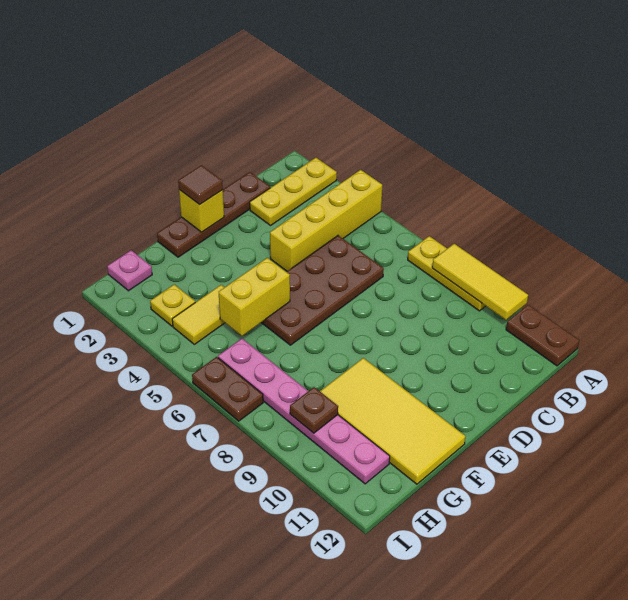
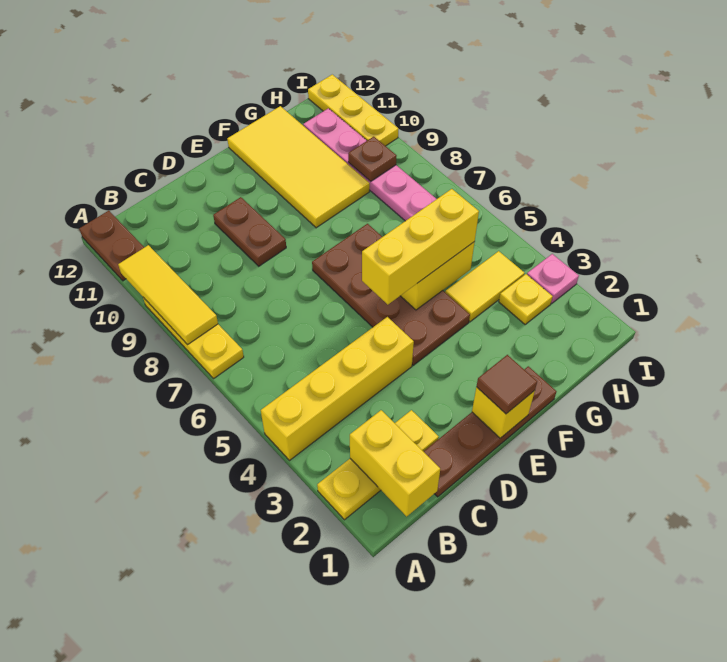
none -> yellow brick B1:B2 level 2
brown plate C5:F6 level 1 -> brown plate E4:F7 level 1
none -> yellow brick E5:G5 level 3
pink plate H1 level 1 -> pink plate I3 level 1
brown plate I6:I7 level 1 -> brown plate D9:D10 level 1
none -> yellow plate I10:I12 level 1

